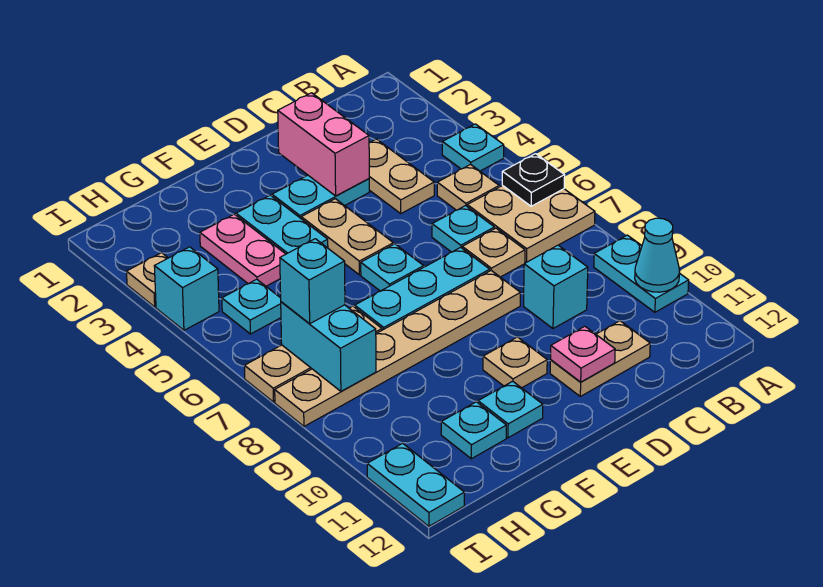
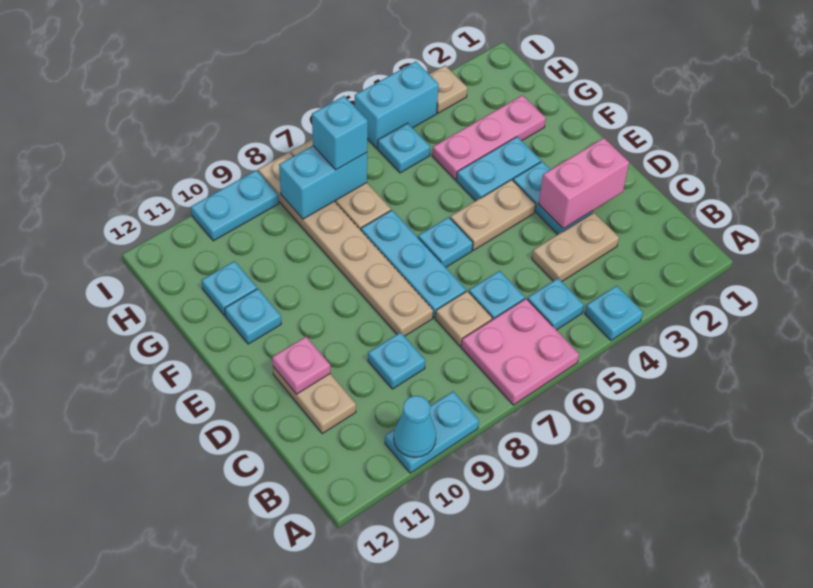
tan plate A6:B7 level 1 -> pink plate A6:B7 level 1
black plate A6 level 2 -> none
tan plate B5 level 1 -> cyan plate B5 level 1
cyan brick C9 level 1 -> cyan plate C9 level 1
tan plate E10 level 1 -> none
pink plate G3:G4 level 1 -> pink plate G2:G4 level 1
cyan brick I4 level 1 -> cyan brick I4:I5 level 1
cyan plate I11:I12 level 1 -> cyan plate I9:I10 level 1

